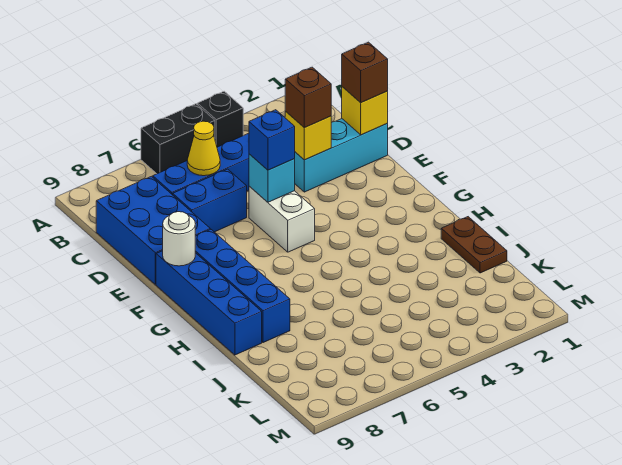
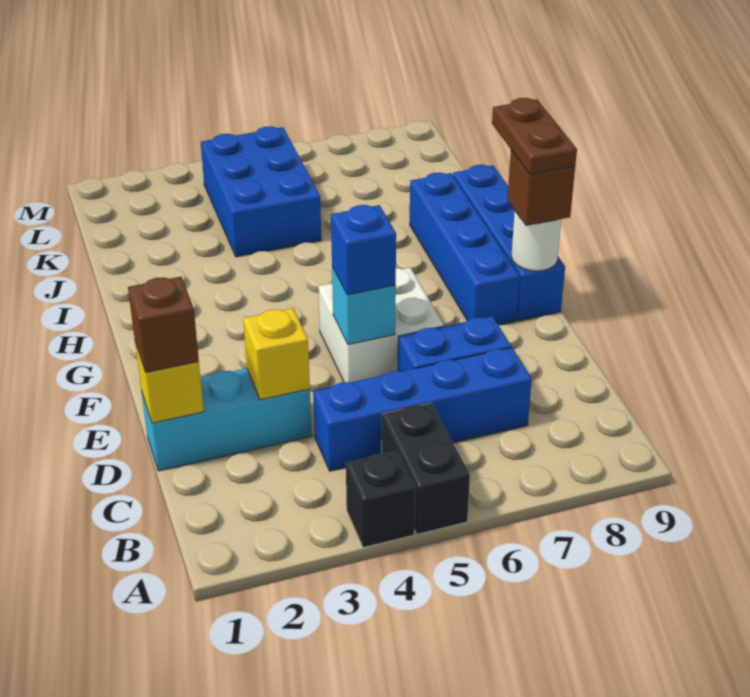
black brick A5:A6 level 1 -> black brick A5:B5 level 1
yellow cone C6 level 2 -> none
blue brick C8:E9 level 1 -> blue brick J4:L5 level 1
brown brick D3 level 3 -> brown brick F9 level 3
white brick E5:F5 level 1 -> white brick E5:F6 level 1
brown plate I1:J1 level 1 -> brown plate F9:G9 level 4

